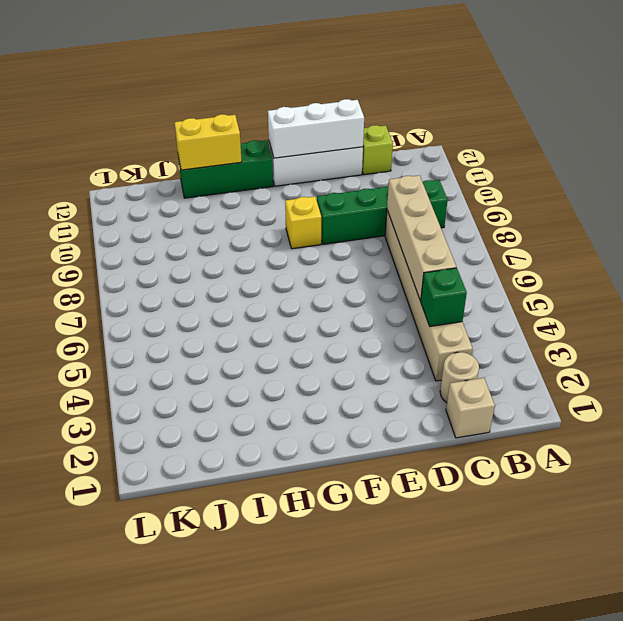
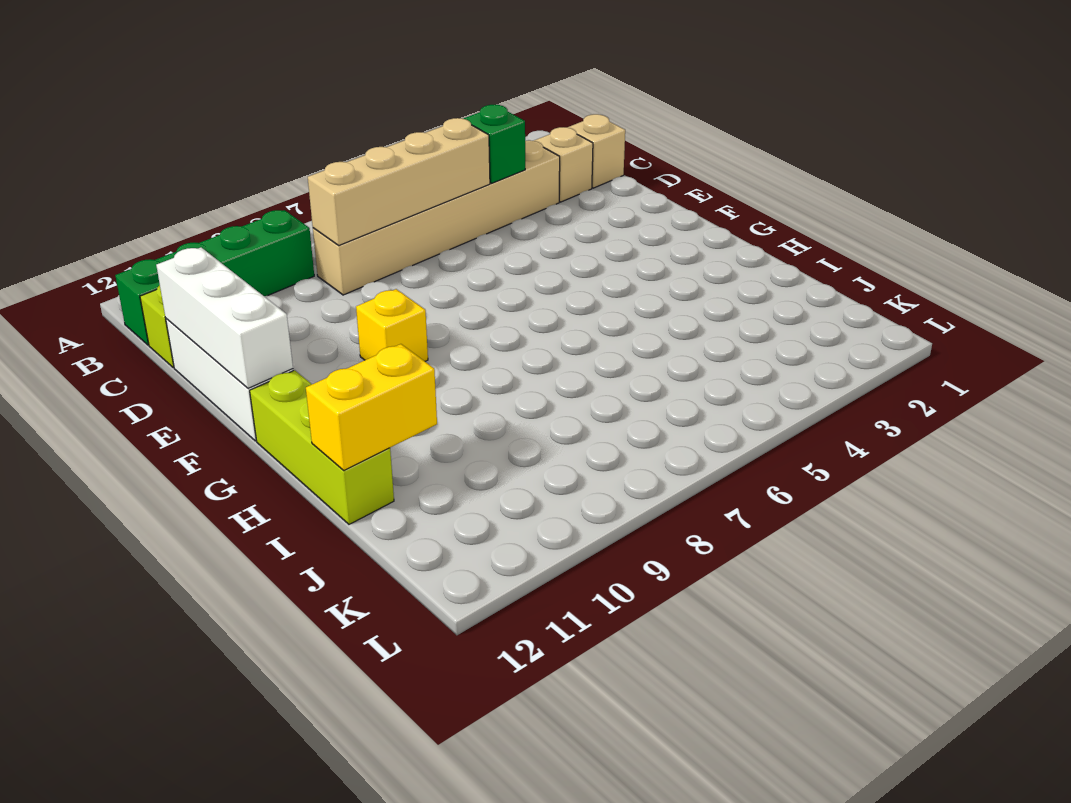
green brick B9:E9 level 1 -> green brick B9:B12 level 1
tan round brick C2 level 1 -> tan brick C2 level 1
green brick G12:I12 level 1 -> lime brick G12:I12 level 1
yellow brick H12:I12 level 2 -> yellow brick I11:I12 level 2

